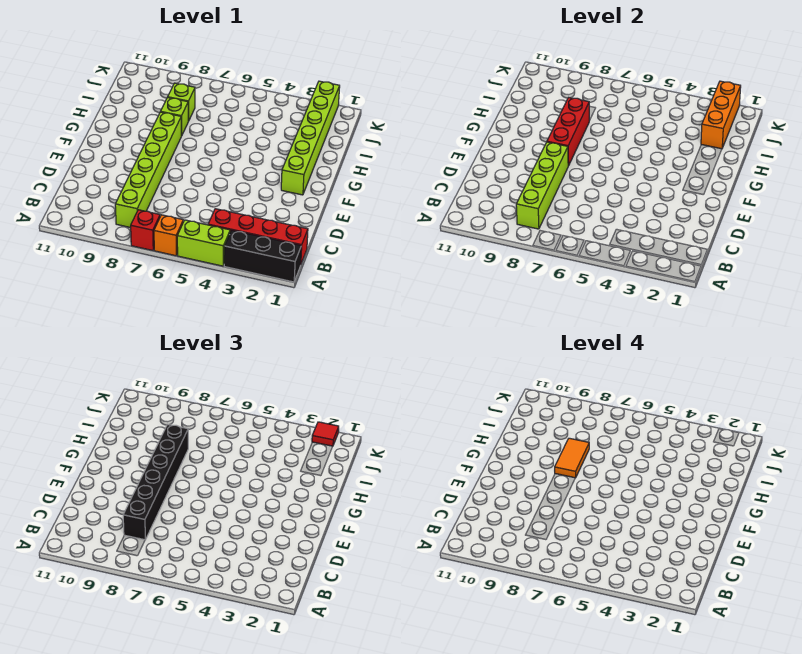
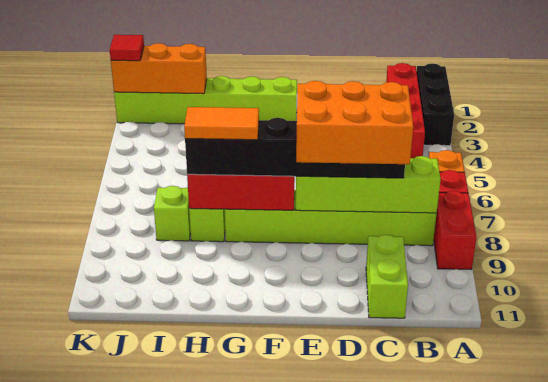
lime brick A4:A5 level 1 -> lime brick C10:C11 level 1
none -> red brick A8:A9 level 1
none -> orange brick C8:E9 level 4

